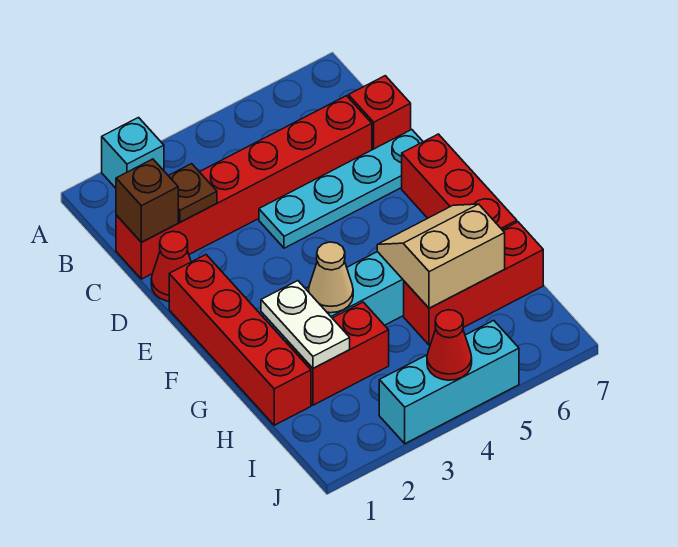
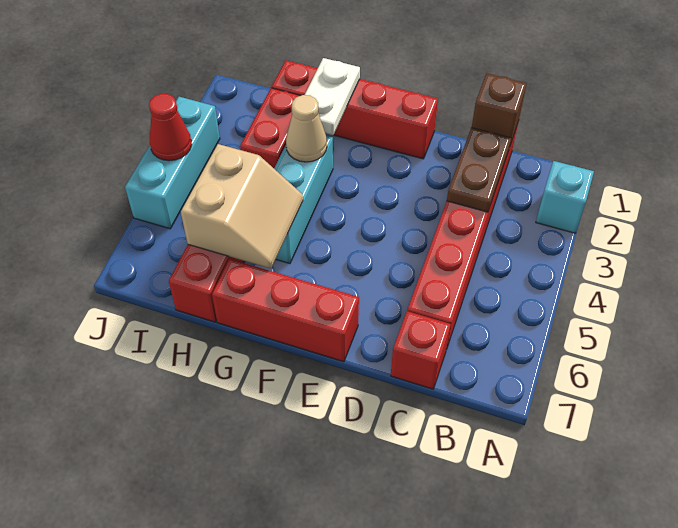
brown plate C2 level 2 -> brown plate C2:C3 level 2
red cone D1 level 1 -> none
cyan plate D4:D7 level 1 -> none
white plate G2:H2 level 2 -> white plate G1:G2 level 2

